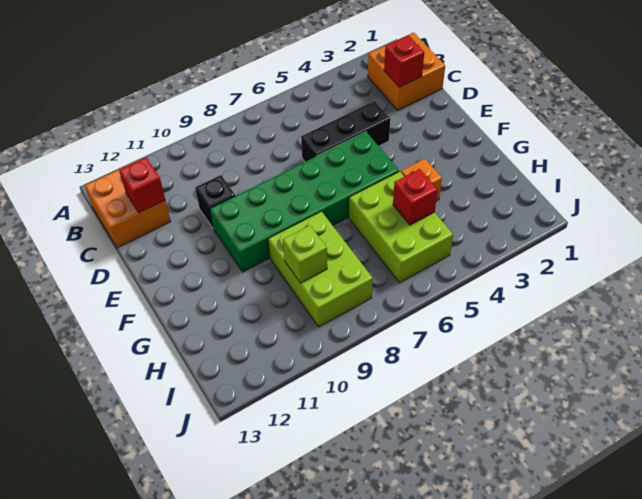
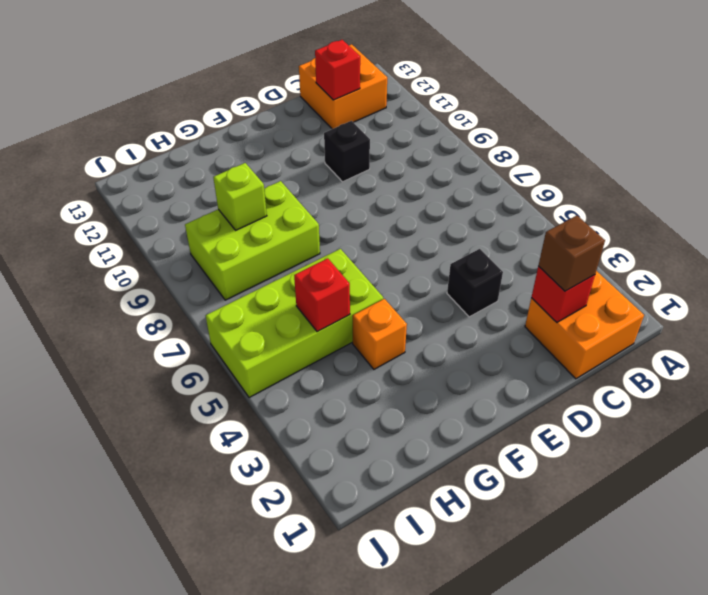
none -> brown brick C2 level 3
black brick D4:D6 level 1 -> black brick D4 level 1
green brick E5:F10 level 1 -> none
lime brick G5:I6 level 1 -> lime brick G5:J6 level 1

